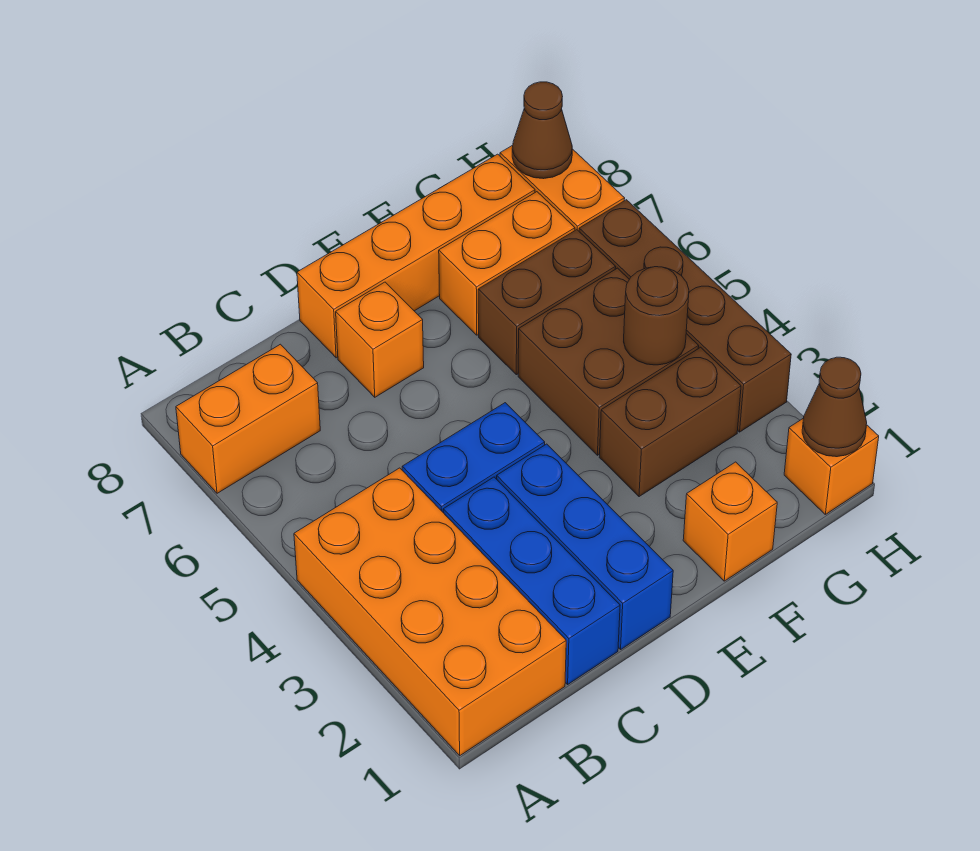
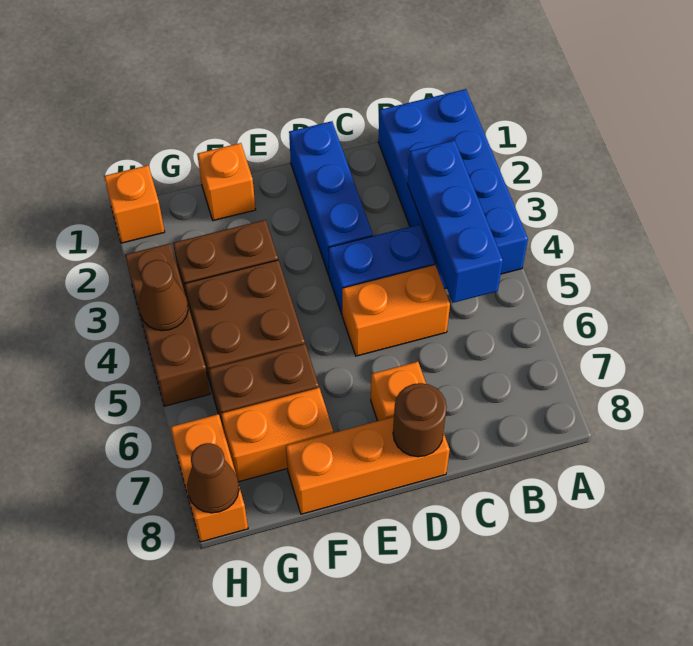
orange brick A1:B4 level 1 -> blue brick A1:B4 level 1
orange brick A7:B7 level 1 -> orange brick C5:D5 level 1
blue brick C1:C3 level 1 -> blue brick B3:B5 level 2
orange brick D8:G8 level 1 -> orange brick D8:F8 level 1
brown round brick G4 level 2 -> brown round brick D8 level 2
brown cone H1 level 2 -> brown cone H4 level 2
brown brick H3:H6 level 1 -> brown brick H3:H5 level 1

